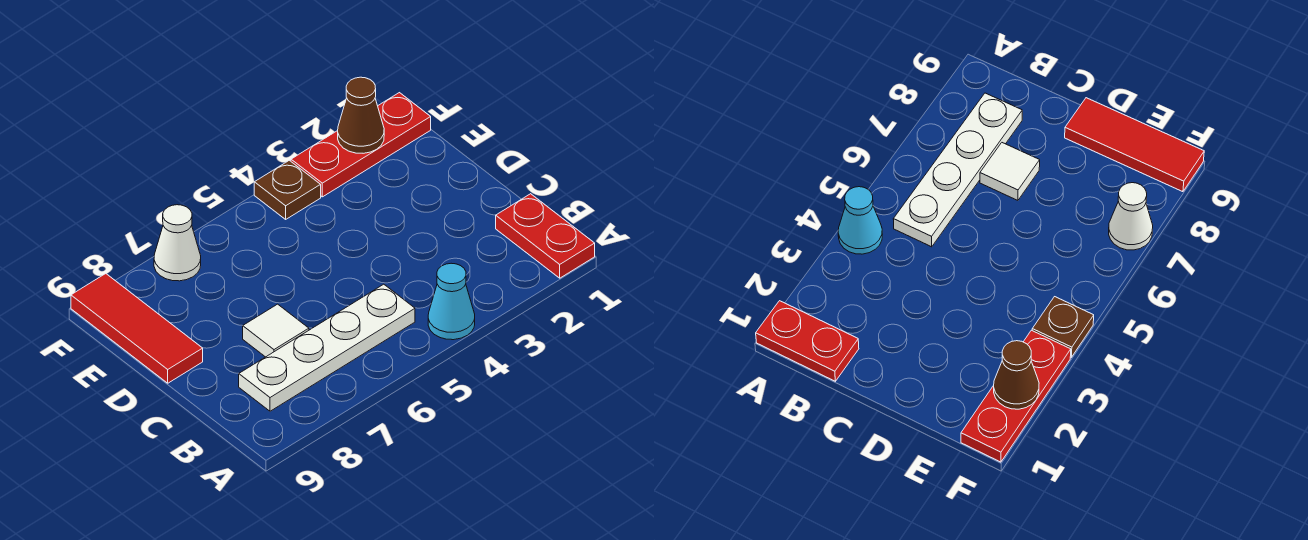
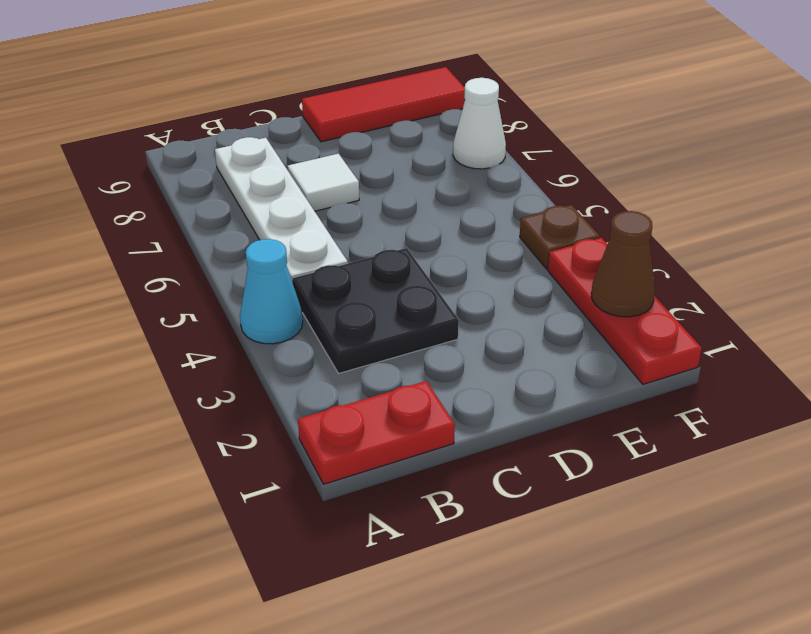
none -> black plate B3:C4 level 1

